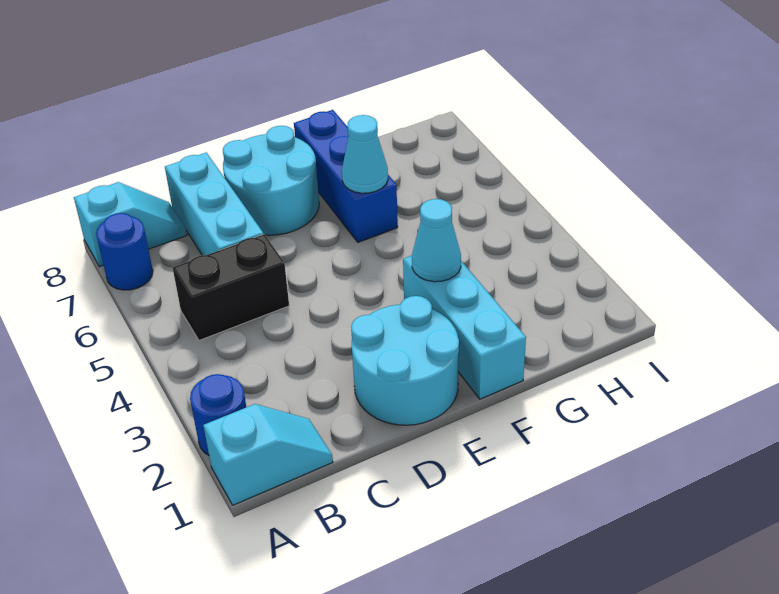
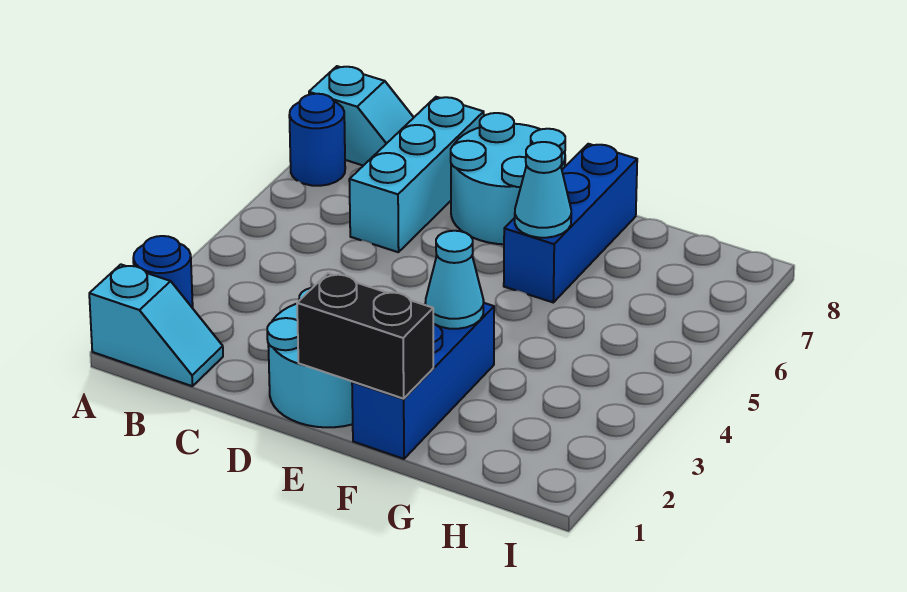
black brick B5:C5 level 1 -> black brick E1:F1 level 2
cyan brick F1:F3 level 1 -> blue brick F1:F3 level 1

